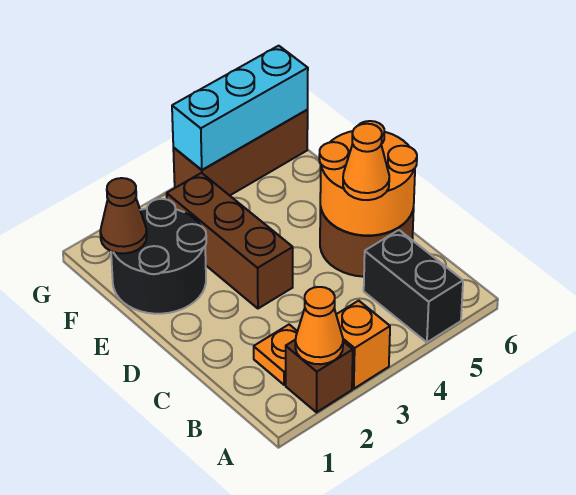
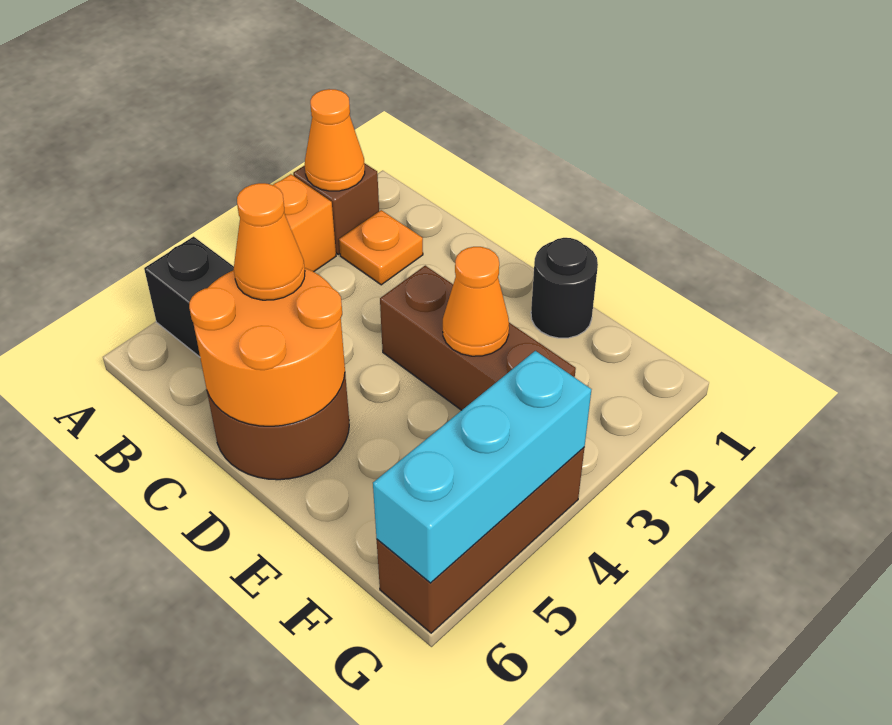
black round brick E1:F2 level 1 -> black round brick E1 level 1
none -> orange cone E3 level 2
brown cone F1 level 2 -> none

